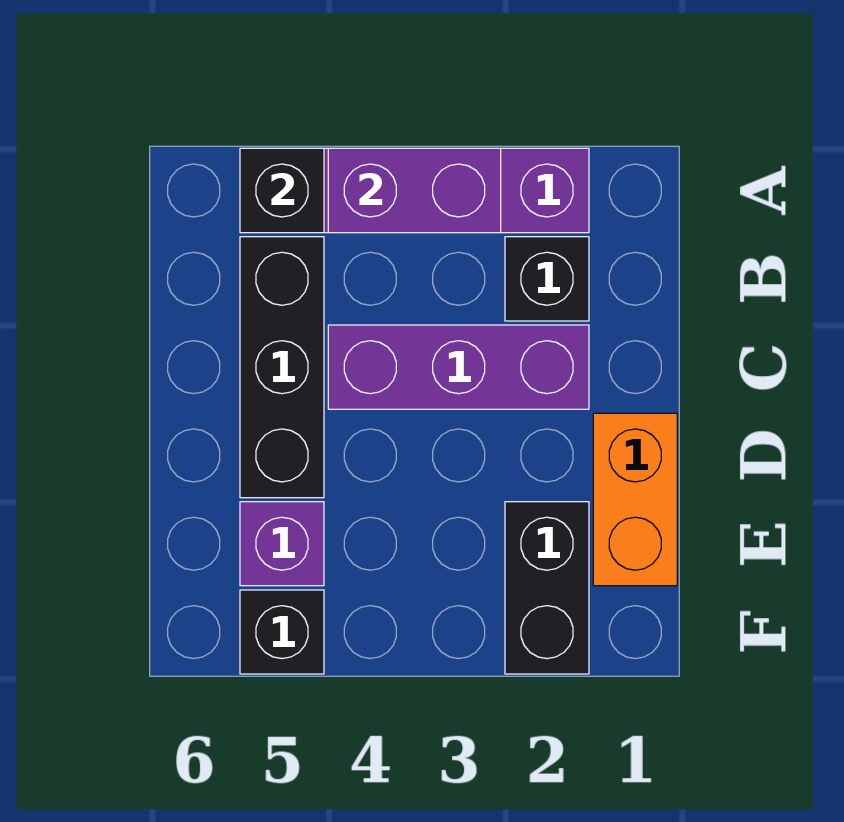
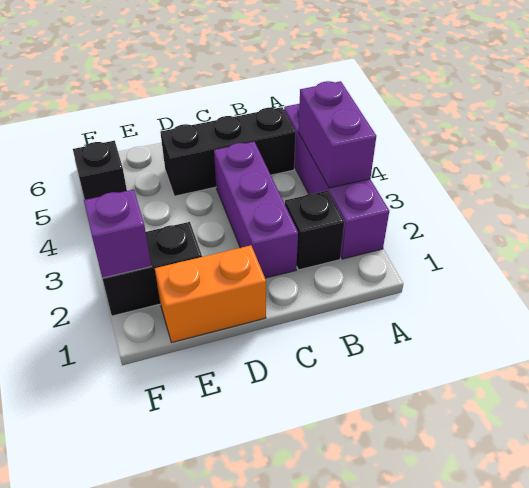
black brick A5 level 2 -> none
purple brick E5 level 1 -> purple brick F2 level 2

